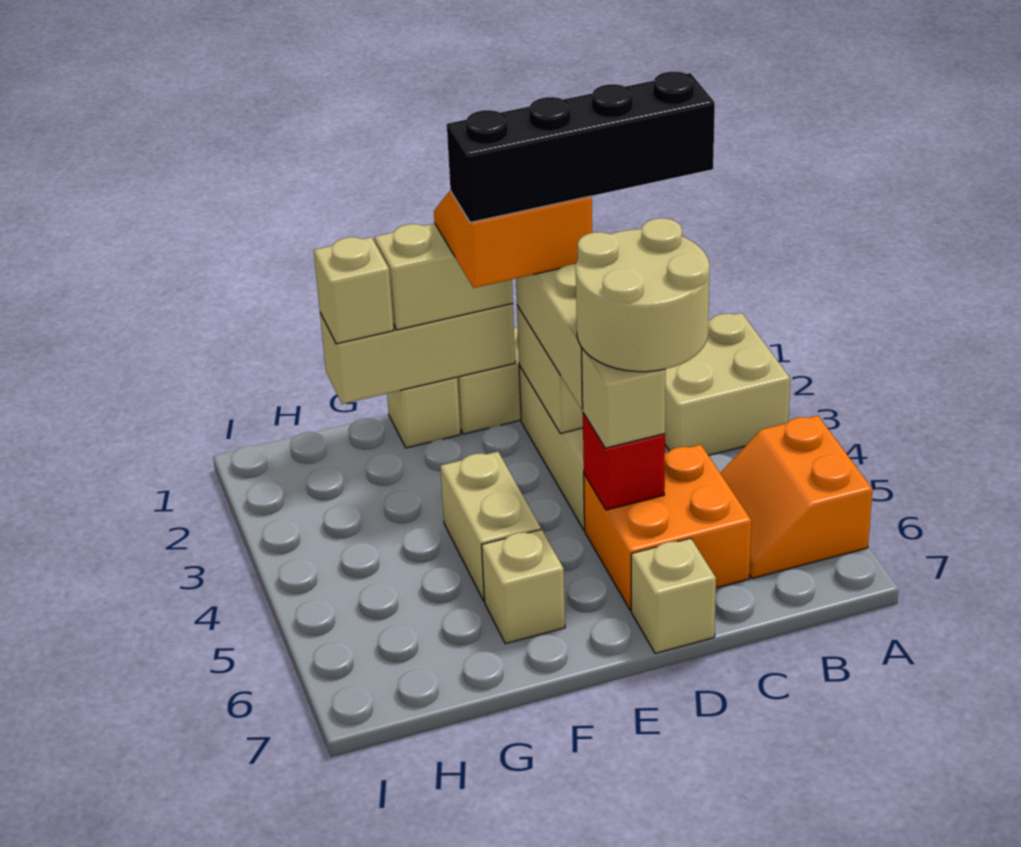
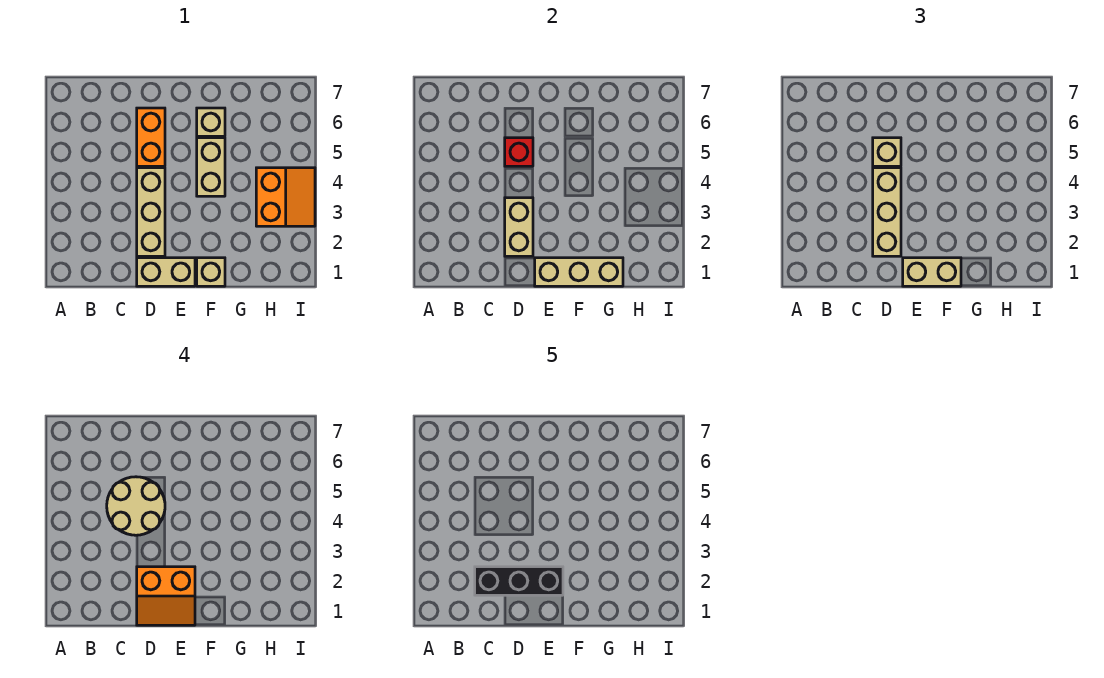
tan brick A2:B3 level 1 -> none
orange slope A5:B6 level 1 top A -> orange slope H3:I4 level 1 top H
black brick B2:E2 level 5 -> black brick C2:E2 level 5
orange brick C5:D6 level 1 -> orange brick D5:D6 level 1
tan brick D7 level 1 -> none
tan brick G1 level 3 -> none

